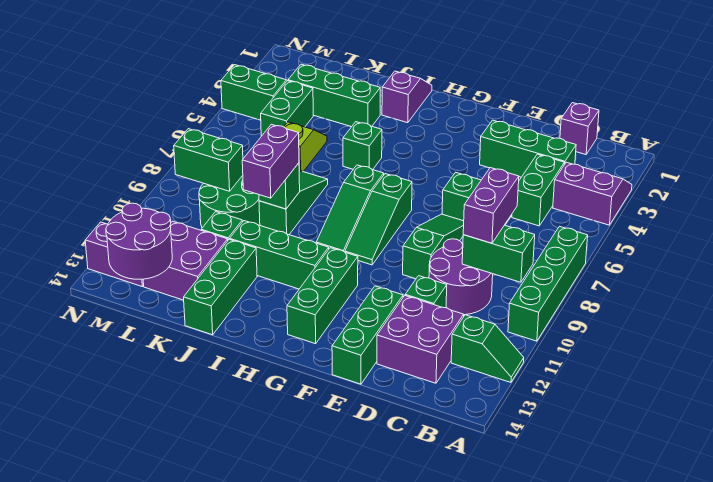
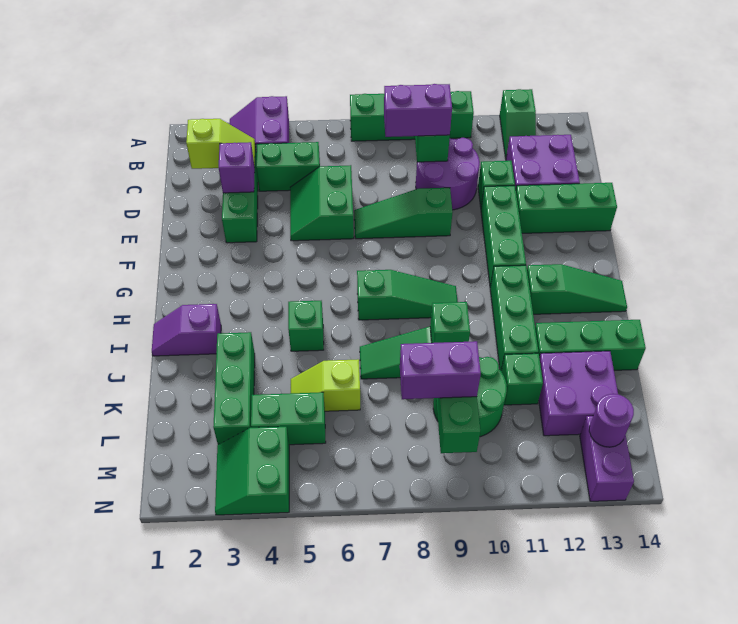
green slope A12:B12 level 1 top B -> green slope A12:B12 level 1 top A
purple brick C1 level 1 -> purple brick D3 level 2
none -> lime slope C2:C3 level 2 top 2
green slope G7:G9 level 1 top 7 -> green slope H12:H14 level 1 top 12
green brick G11:G13 level 1 -> green brick E11:G11 level 1
purple brick J9:J10 level 3 -> purple brick L8:L9 level 3
purple round brick L13:M14 level 2 -> purple round brick M13 level 2

